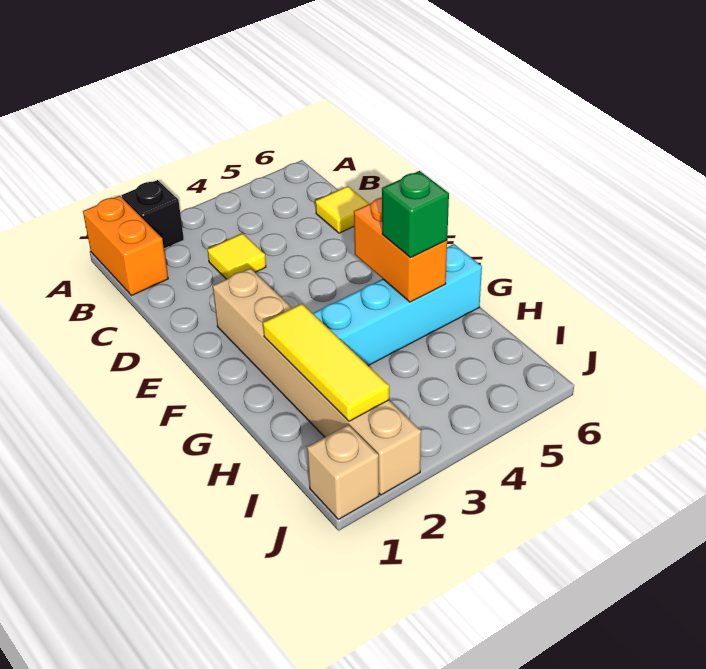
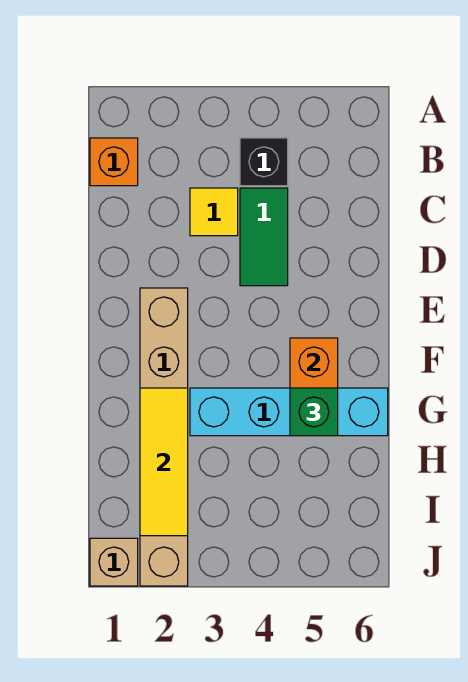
orange brick A1:B1 level 1 -> orange brick B1 level 1
black brick A2 level 1 -> black brick B4 level 1
none -> green tile C4:D4 level 1
yellow tile C6 level 1 -> none

